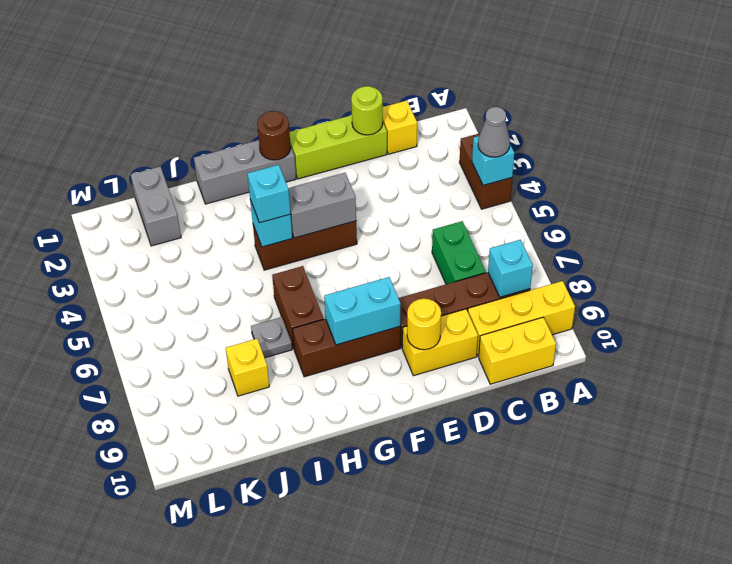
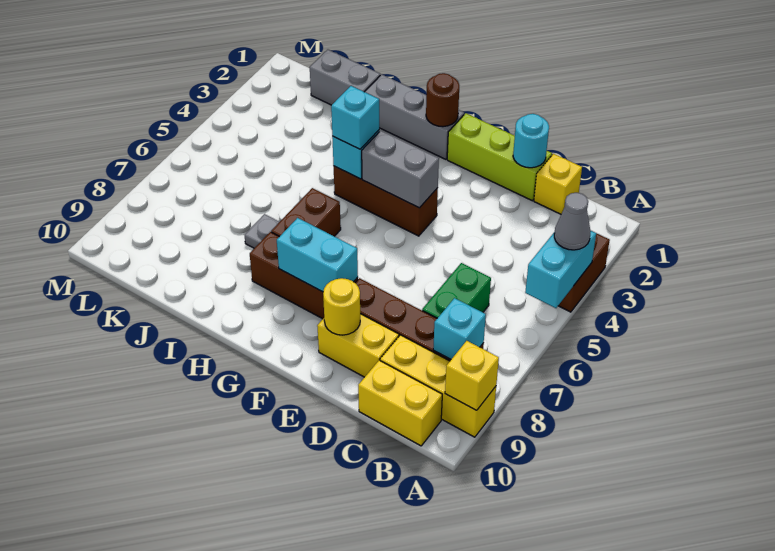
cyan brick A4 level 2 -> cyan brick A4:A5 level 2
lime round brick D1 level 2 -> cyan round brick D1 level 2
yellow brick J8 level 1 -> yellow brick A9 level 2
grey brick K1:K2 level 1 -> grey brick J1:K1 level 1

